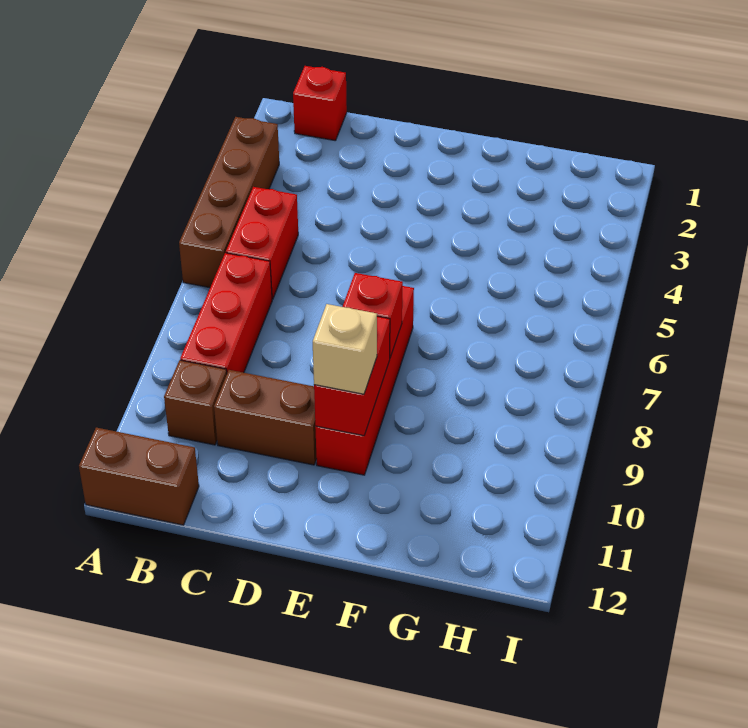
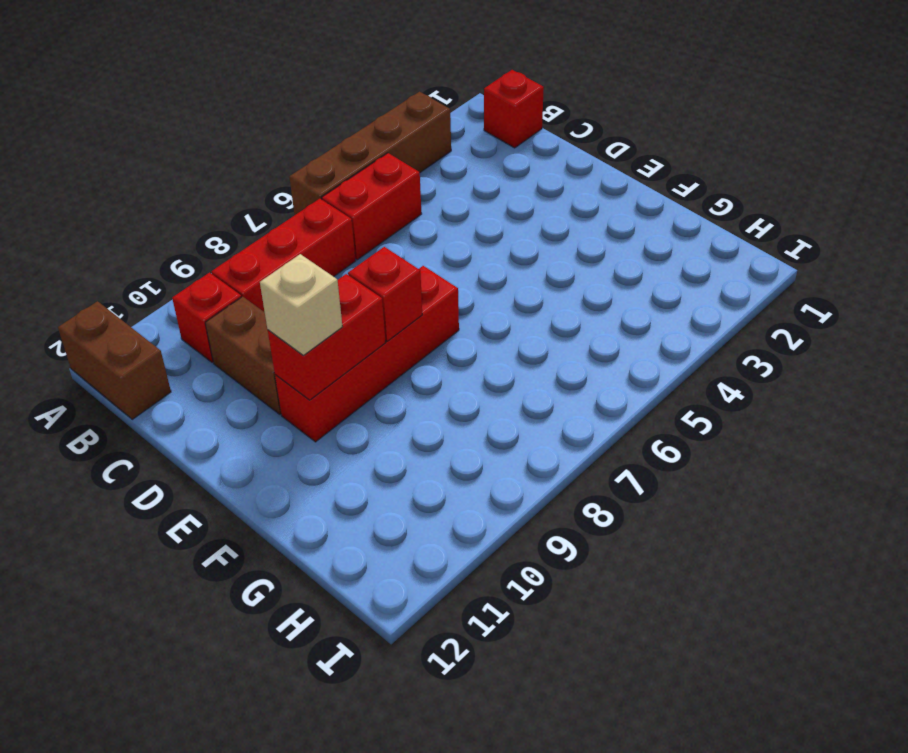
brown brick B10 level 1 -> red brick B10 level 1

